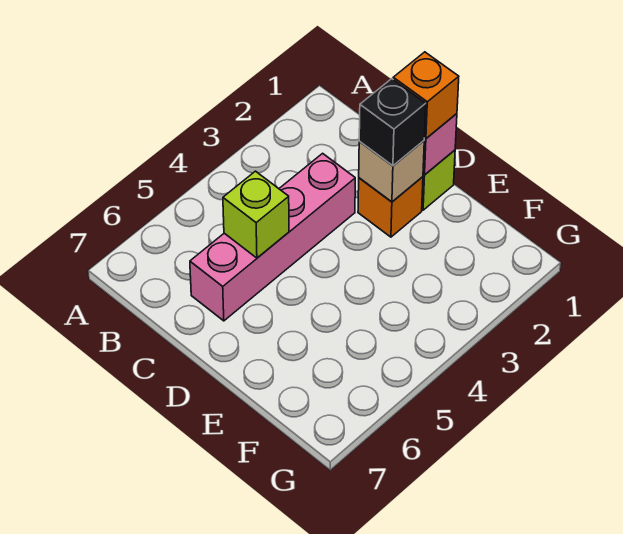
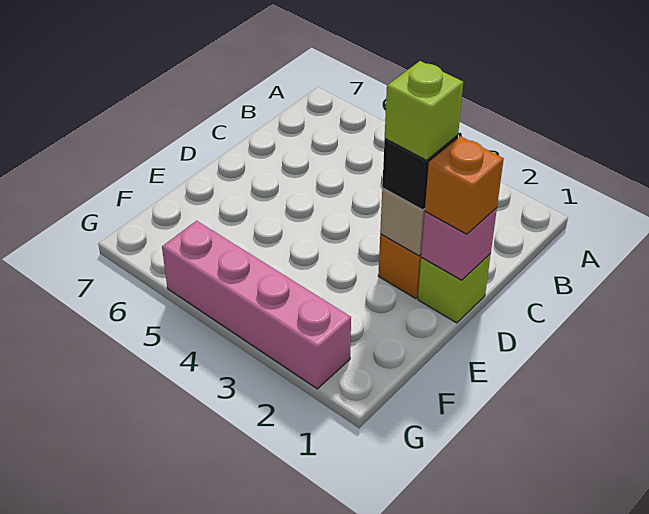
pink brick C3:C6 level 1 -> pink brick G2:G5 level 1
lime brick C5 level 2 -> lime brick D2 level 4

